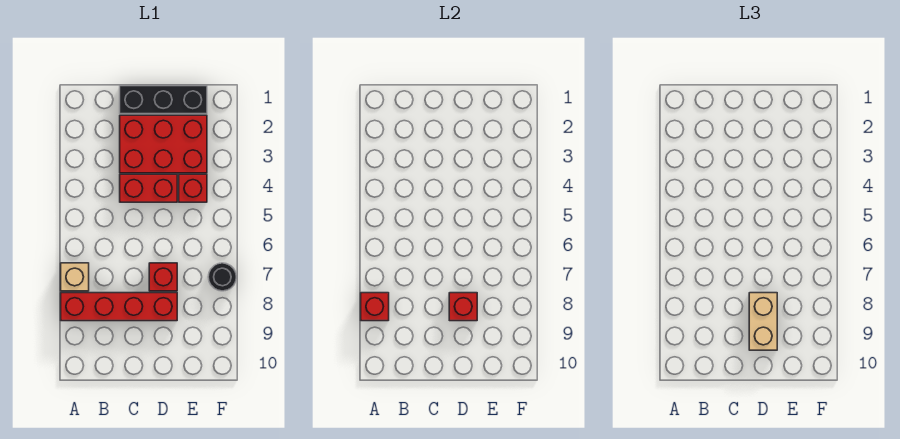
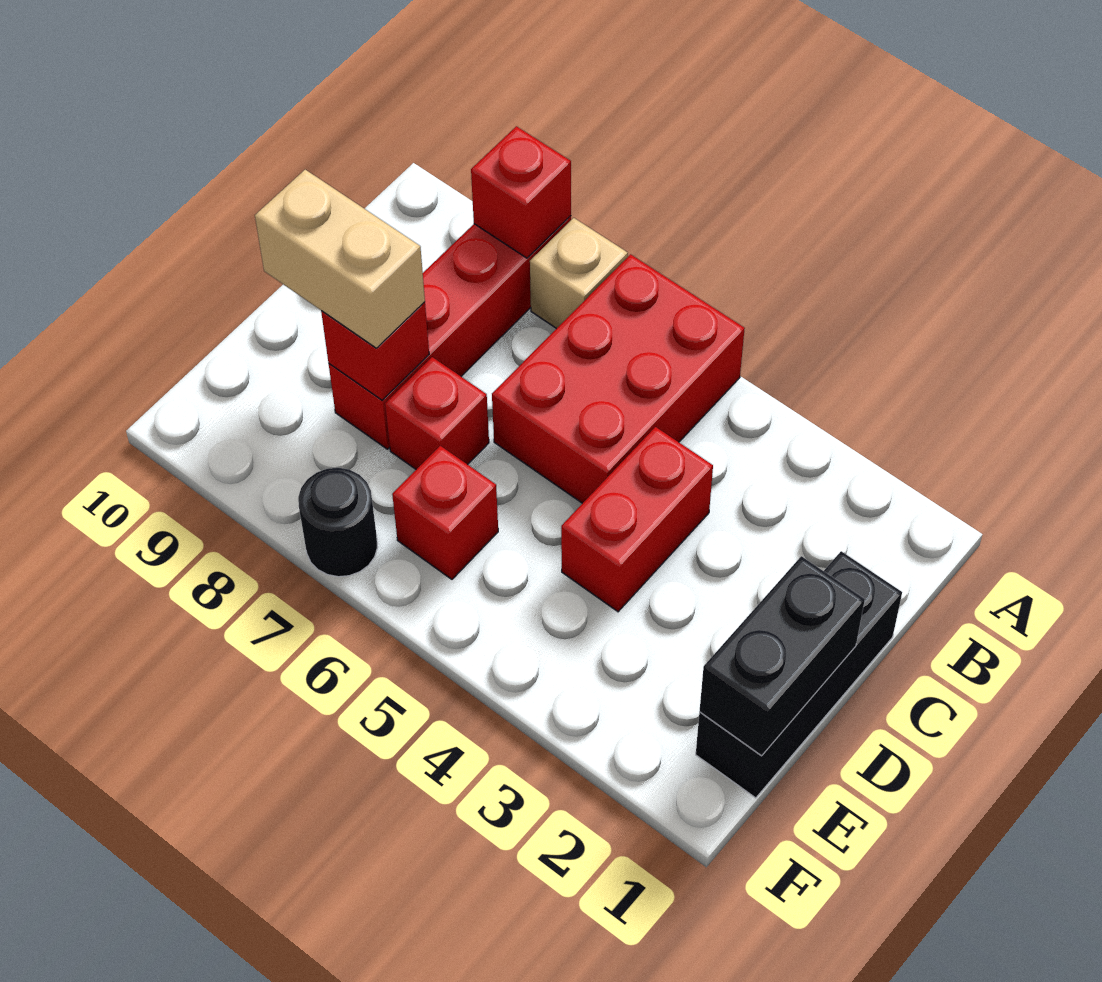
red brick C2:E3 level 1 -> red brick A5:C6 level 1
none -> black brick D1:E1 level 2
red brick E4 level 1 -> red brick E6 level 1

